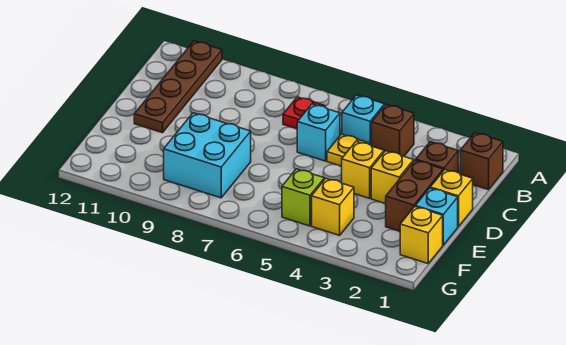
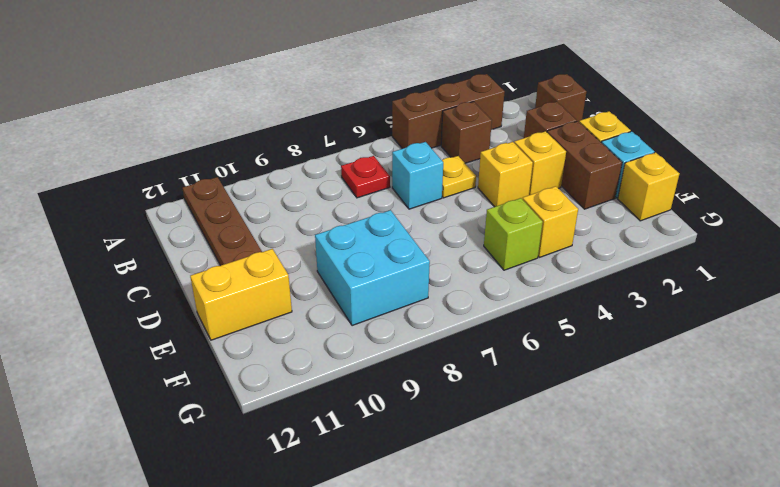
none -> brown brick A3:A5 level 1
cyan brick B5 level 1 -> none
none -> yellow brick E11:E12 level 1

